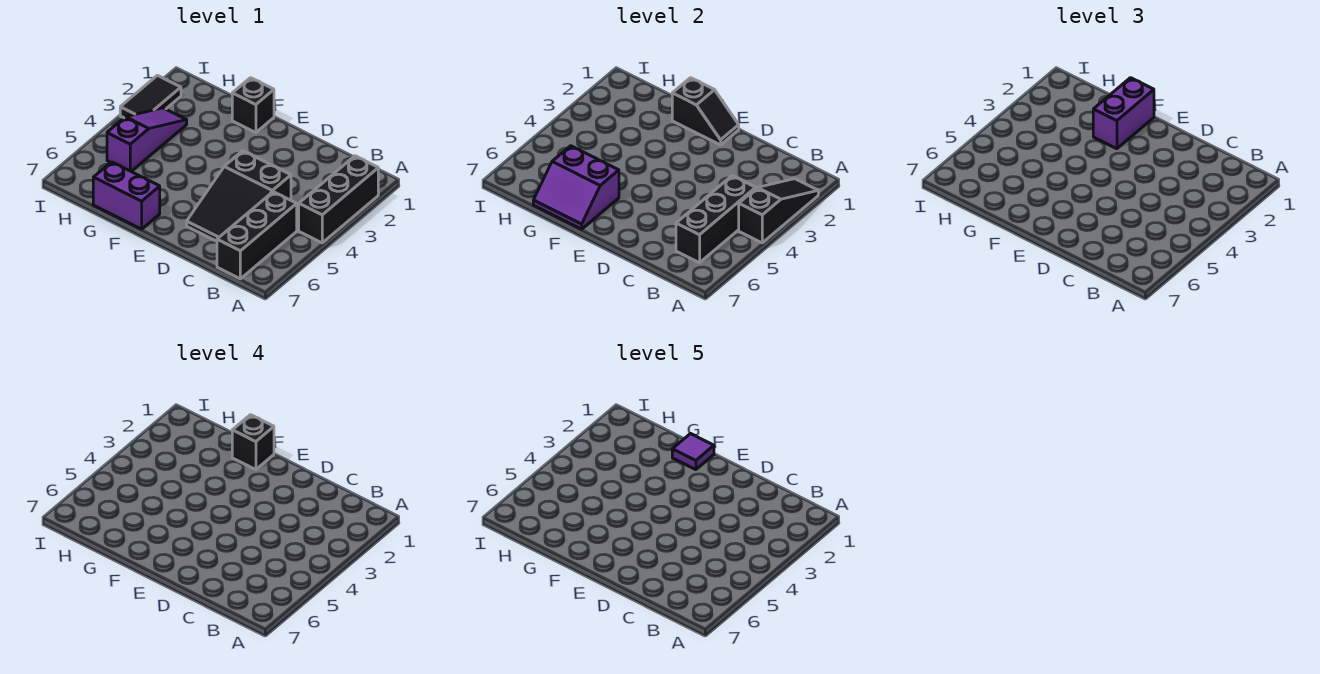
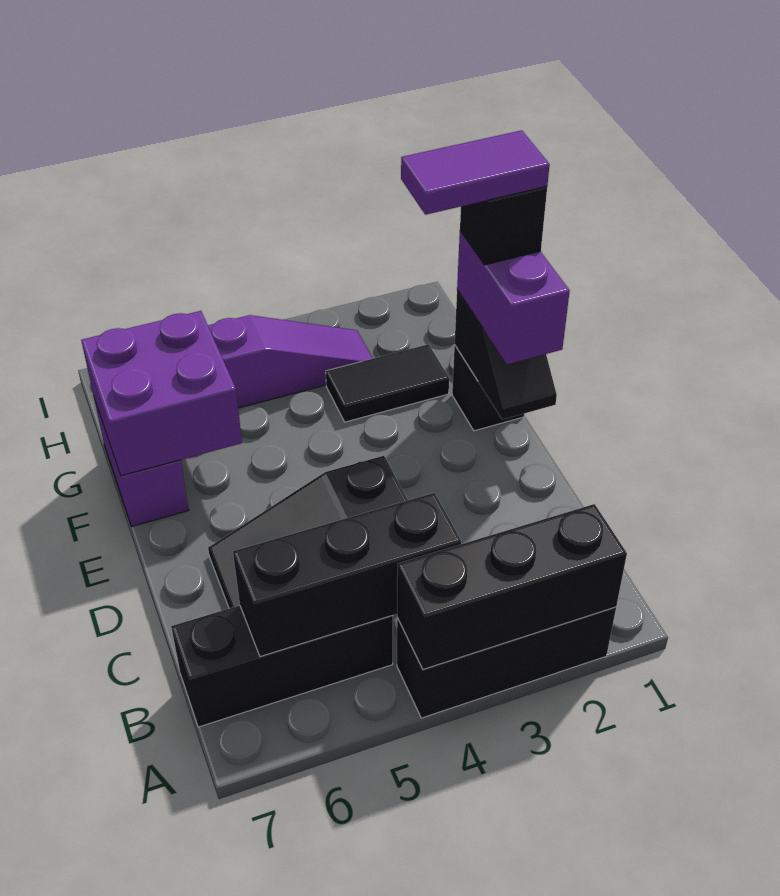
black slope A2:A4 level 2 top 4 -> black brick A2:A4 level 2
purple brick F1:F2 level 3 -> purple brick E1:F1 level 3
purple tile F1 level 5 -> purple tile F1:F2 level 5
purple slope F6:G7 level 2 top 6 -> purple brick F6:G7 level 2
black tile I2:I3 level 1 -> black tile G2:G3 level 1

